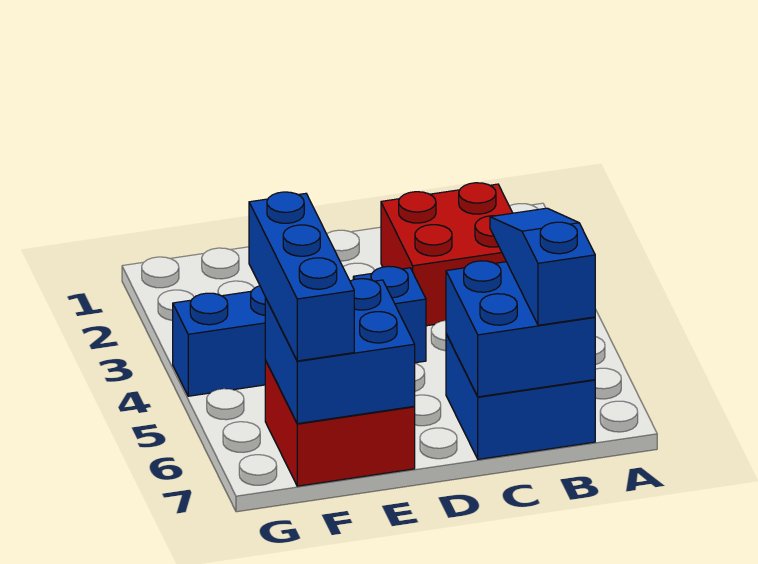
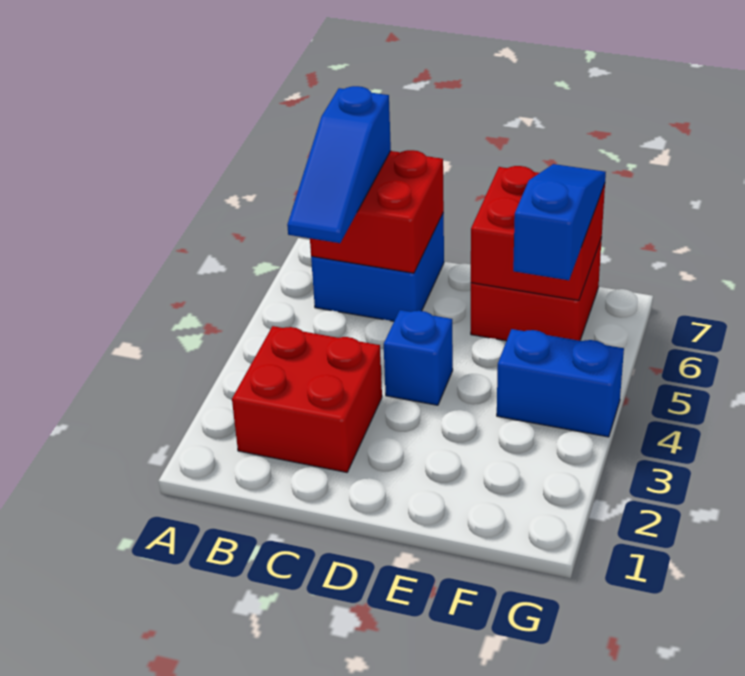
blue brick B6:C7 level 2 -> red brick B6:C7 level 2
blue brick E6:F7 level 2 -> red brick E6:F7 level 2
blue brick F5:F7 level 3 -> blue slope F5:F7 level 3 top 5

